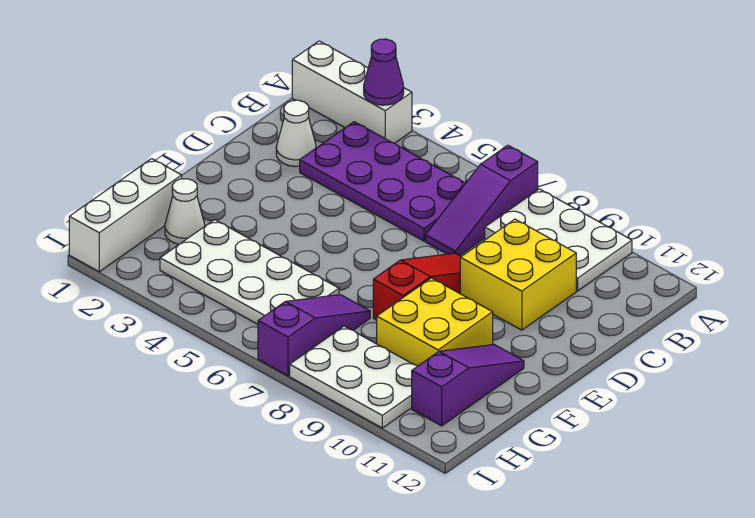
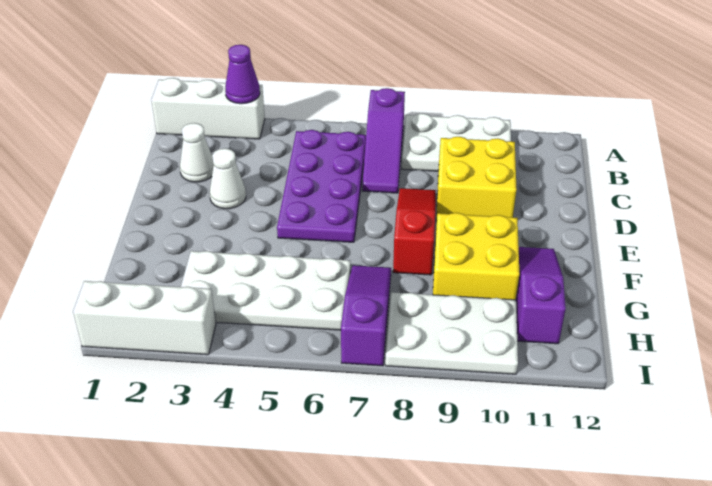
purple plate B3:C6 level 1 -> purple plate B5:E6 level 1
white brick G1:I1 level 1 -> white brick I1:I3 level 1
white cone G2 level 1 -> white cone D3 level 1

